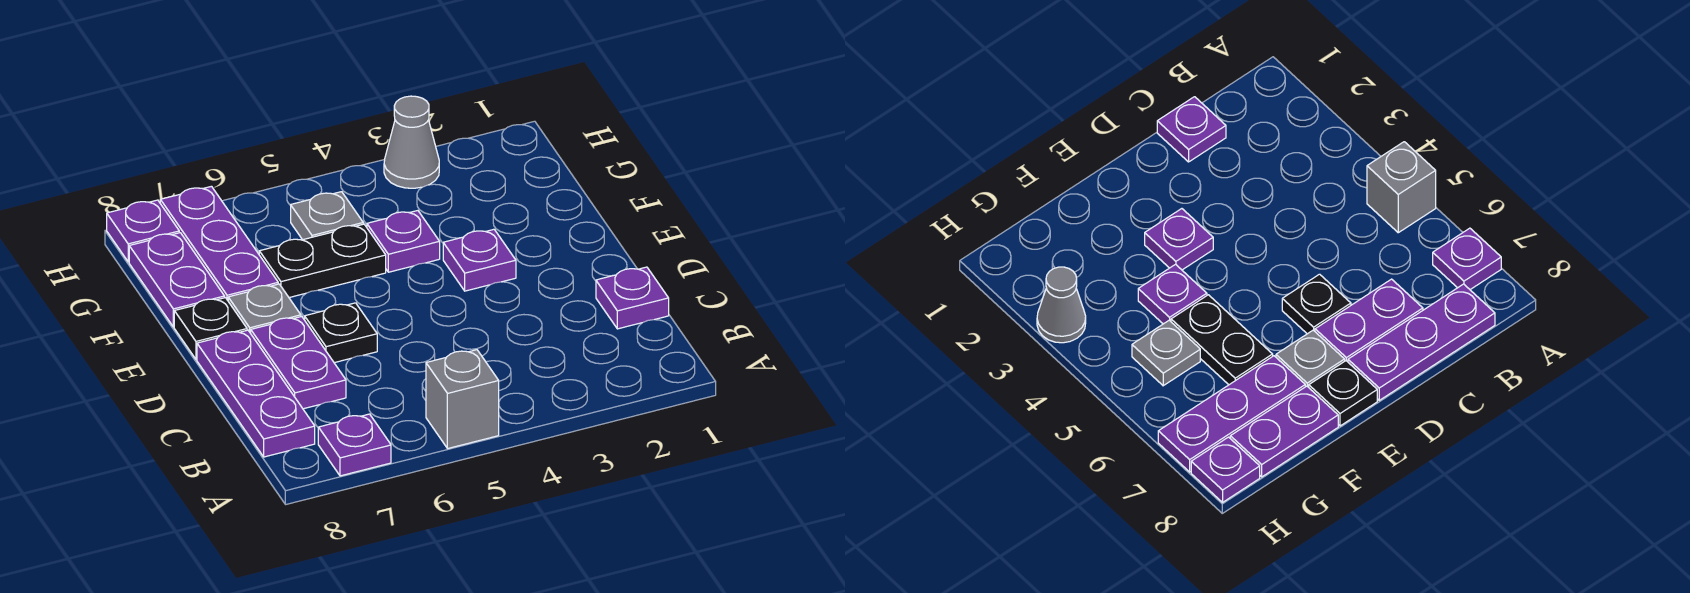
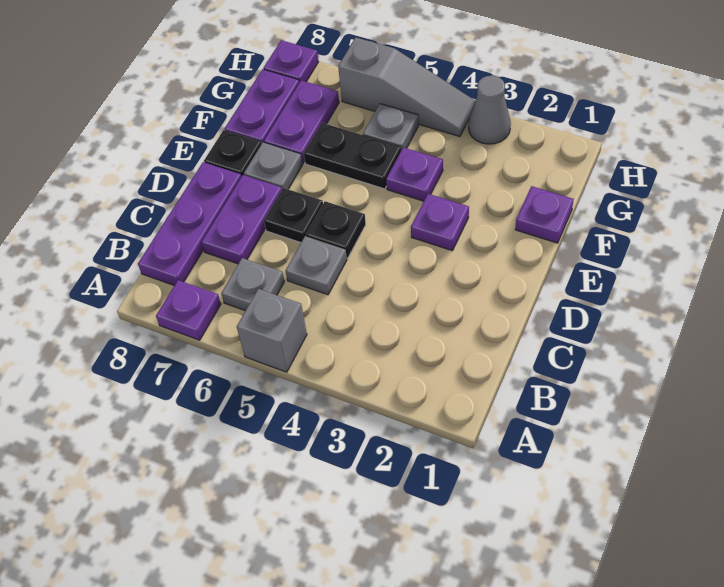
none -> grey plate B6 level 1
purple plate C1 level 1 -> purple plate F1 level 1
none -> grey plate C5 level 1
none -> black plate D5 level 1
purple plate F7:H7 level 1 -> purple plate F7:G7 level 1
none -> grey slope H4:H6 level 1 top 6

